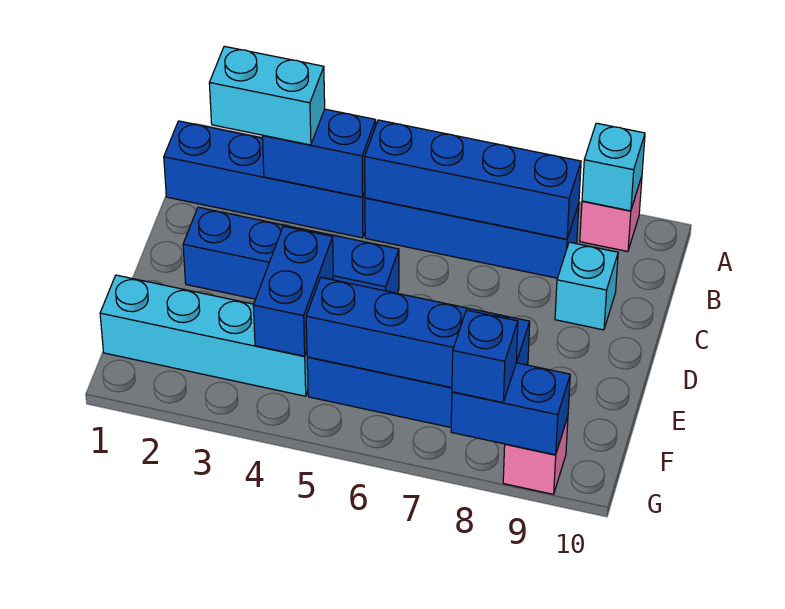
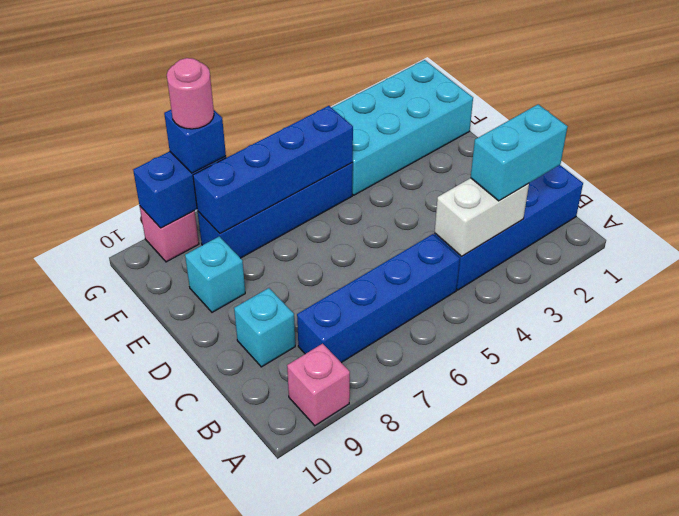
cyan brick A9 level 2 -> cyan brick E9 level 1
blue brick B3:B4 level 2 -> white brick B3:B4 level 2
blue brick B5:B8 level 2 -> none
blue brick D2:D5 level 1 -> none
blue brick E4:F4 level 2 -> none
cyan brick F1:F4 level 1 -> cyan brick F1:G4 level 1
none -> pink round brick G8 level 4

